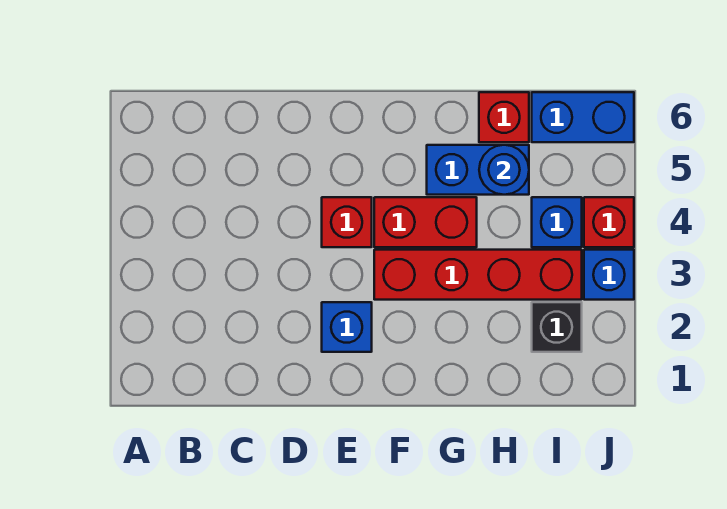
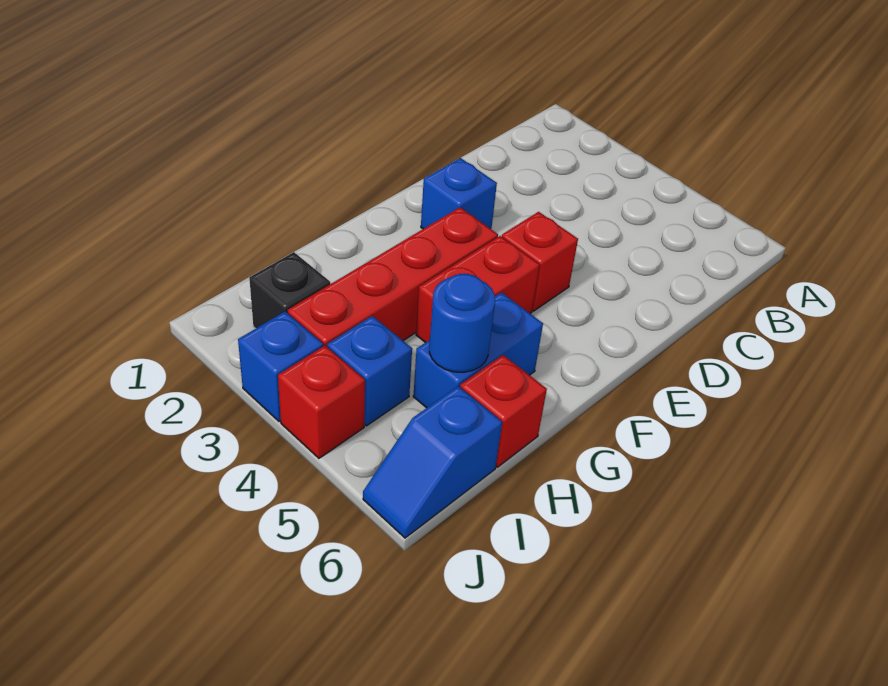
blue brick I6:J6 level 1 -> blue slope I6:J6 level 1 top I

